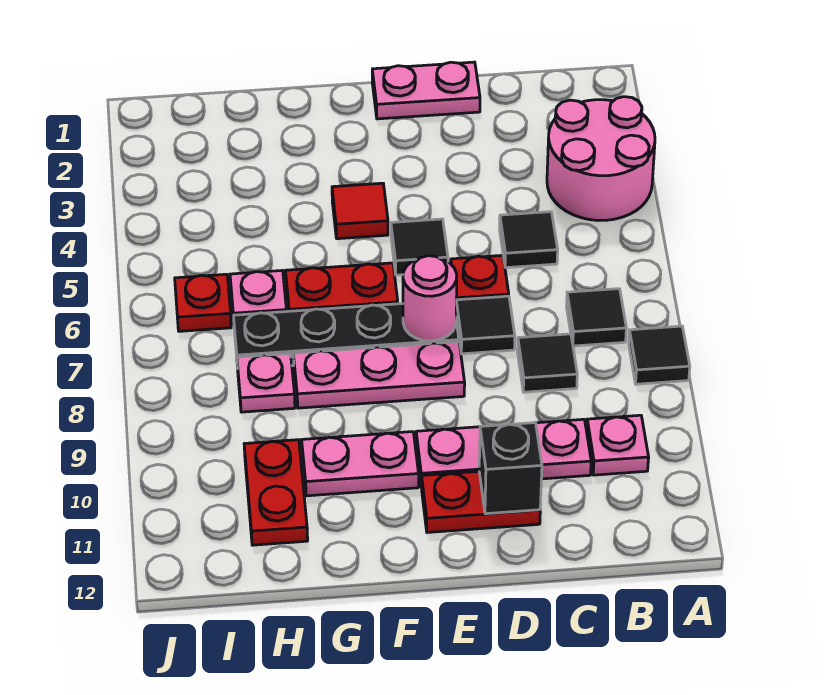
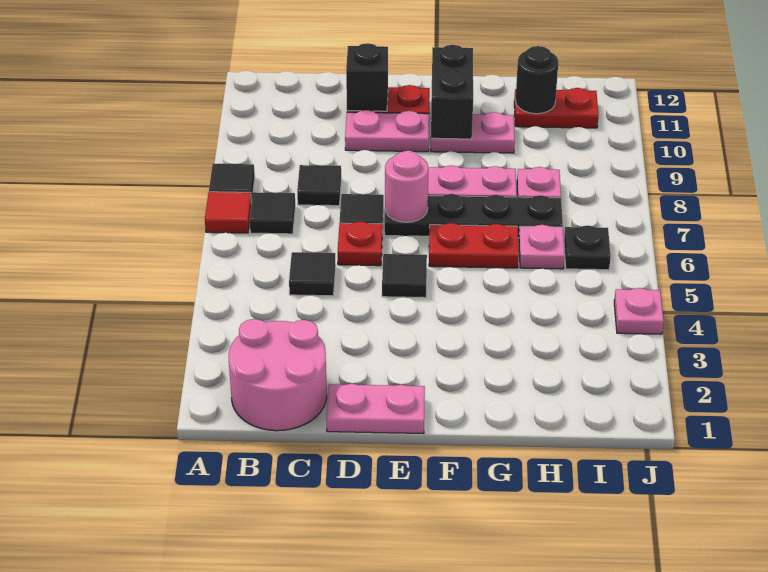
pink round brick A3:B4 level 1 -> pink round brick B1:C2 level 1
pink plate B10 level 1 -> pink plate J4 level 1
pink plate C10:E10 level 1 -> pink plate D10:E10 level 1
red tile F4 level 1 -> red tile A7 level 1
none -> black brick F10:F11 level 2
red plate H10:H11 level 1 -> red plate H11:I11 level 1
none -> black round brick H11 level 2
red plate I6 level 1 -> black plate I6 level 1

